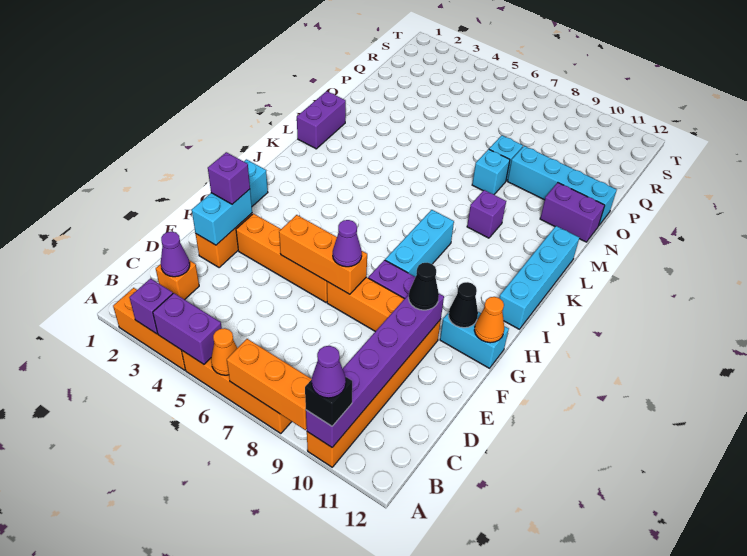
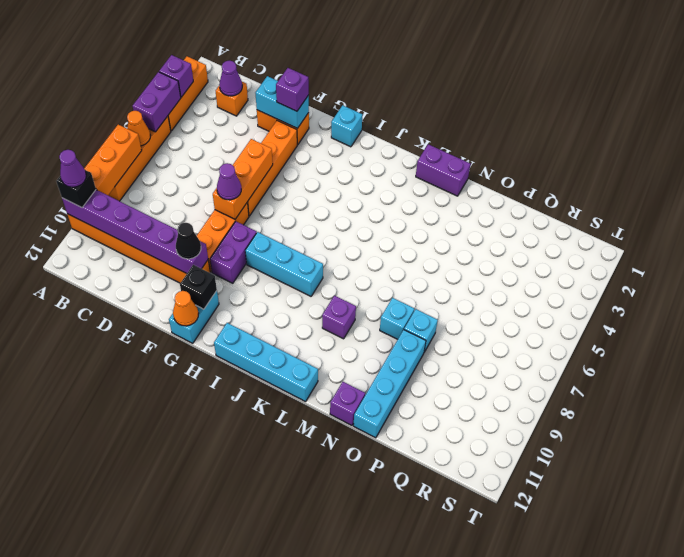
black cone G11 level 2 -> black brick G11 level 2
purple brick N11:N12 level 1 -> purple brick N12 level 1

